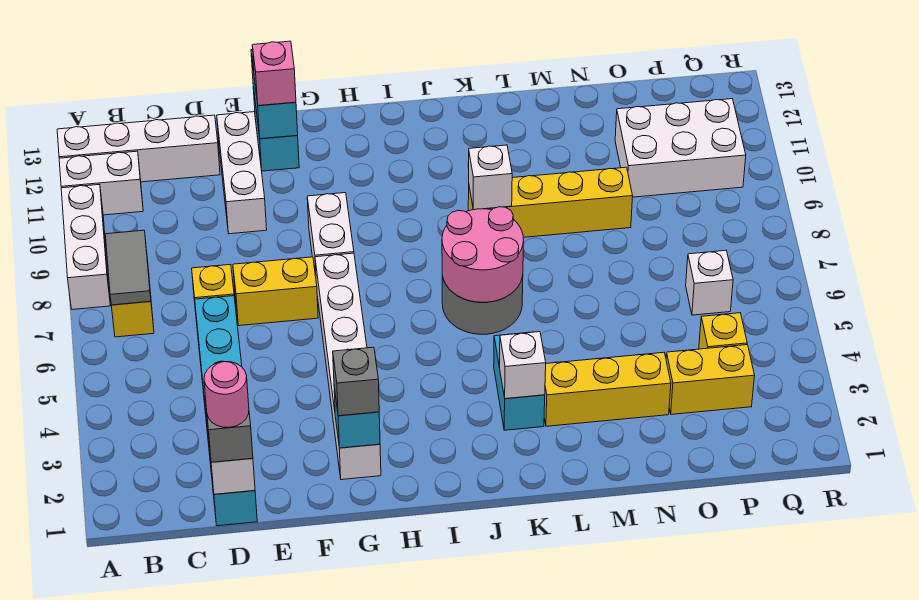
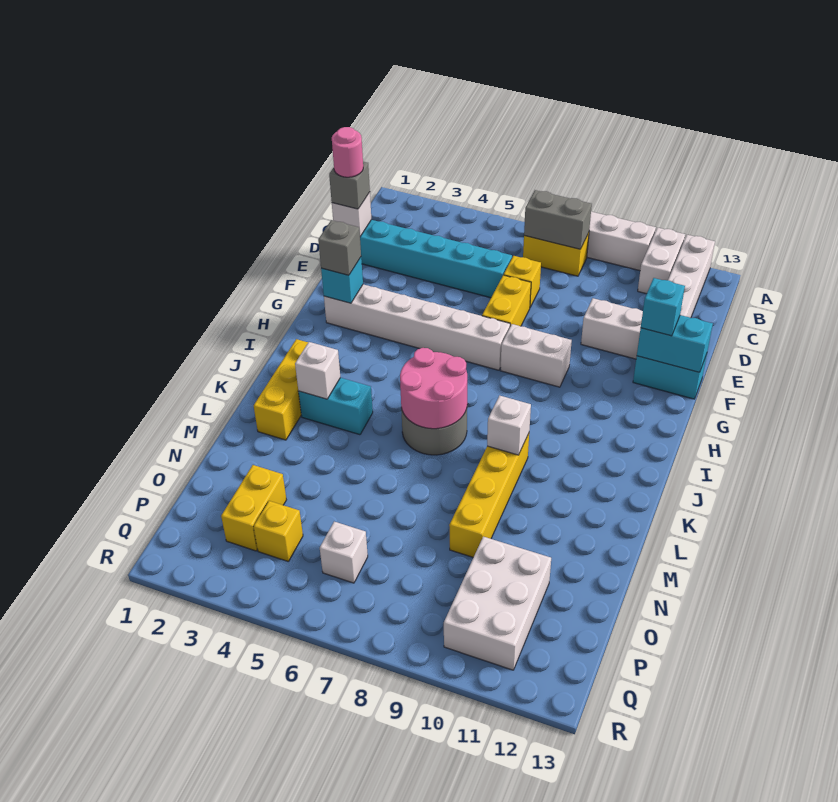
grey tile B7:B8 level 2 -> grey brick B7:B8 level 2
pink brick F12 level 3 -> cyan brick F12 level 3
yellow brick L3:N3 level 1 -> yellow brick J2:L2 level 1

